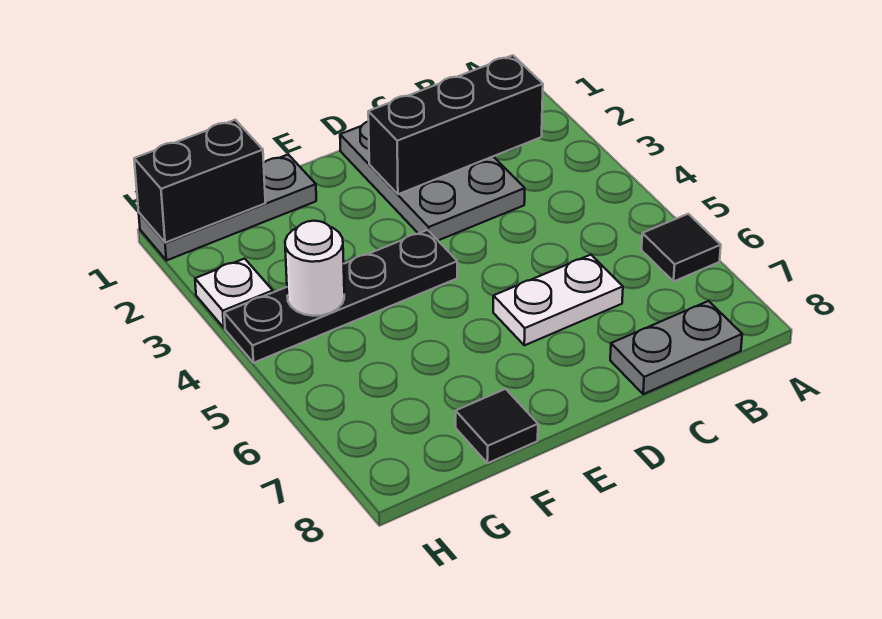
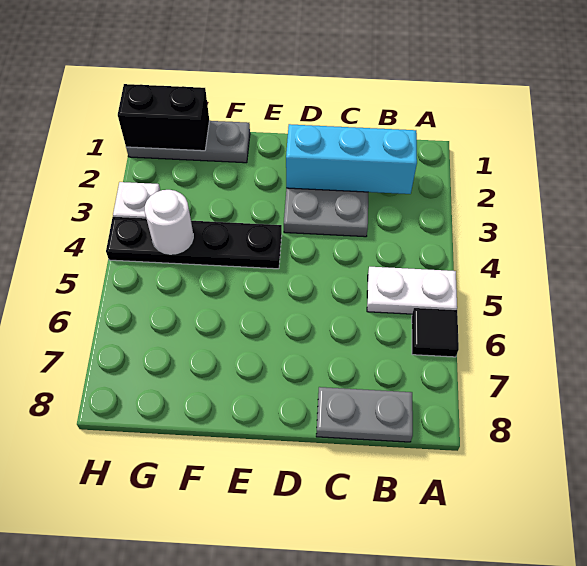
black brick B2:D2 level 2 -> cyan brick B2:D2 level 2
white plate C6:D6 level 1 -> white plate A5:B5 level 1
black tile F8 level 1 -> none

